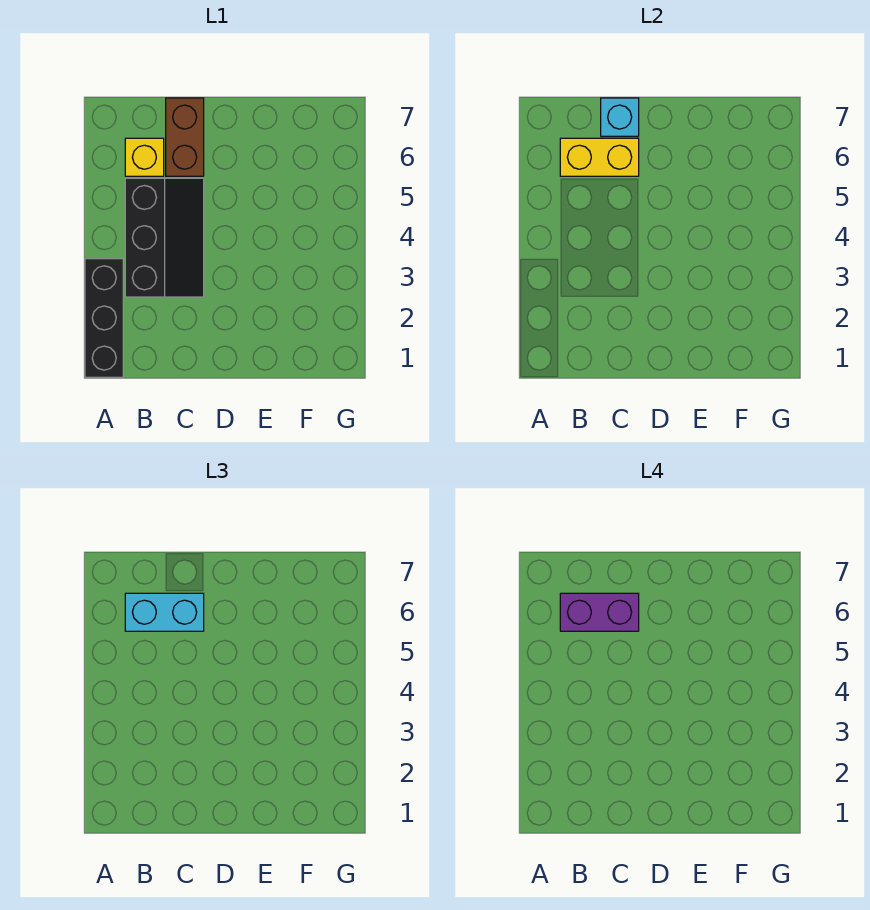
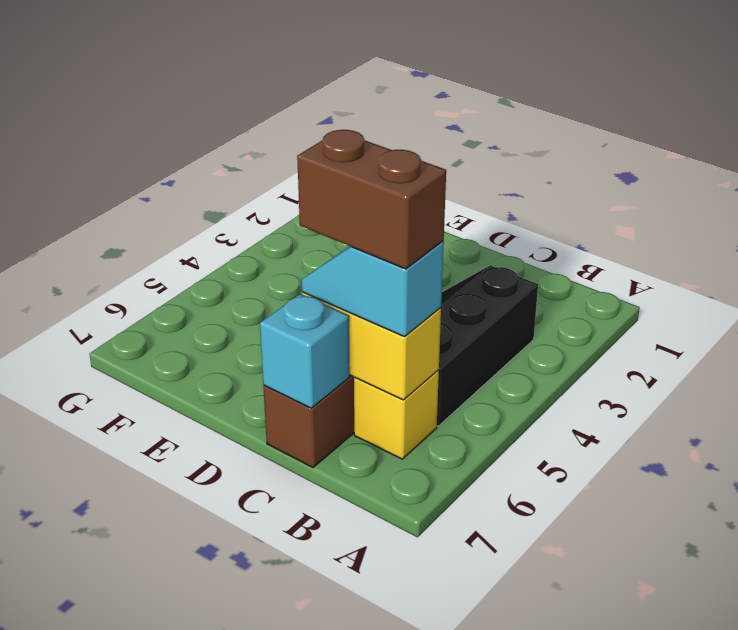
black brick A1:A3 level 1 -> none
cyan brick B6:C6 level 3 -> cyan slope B6:C6 level 3 top B
purple brick B6:C6 level 4 -> brown brick B6:C6 level 4

